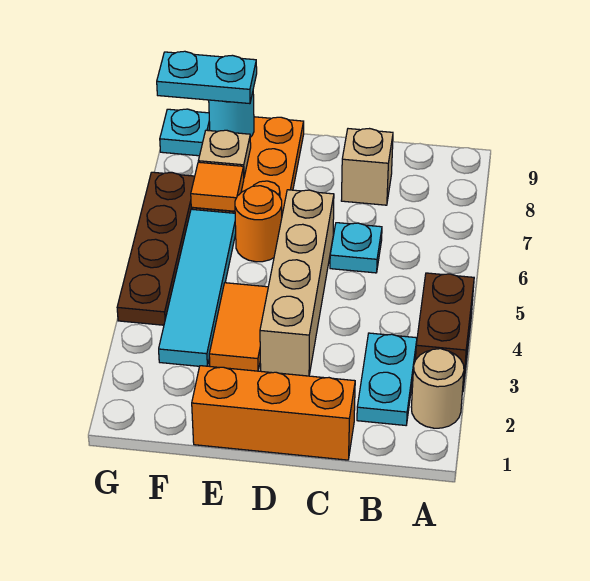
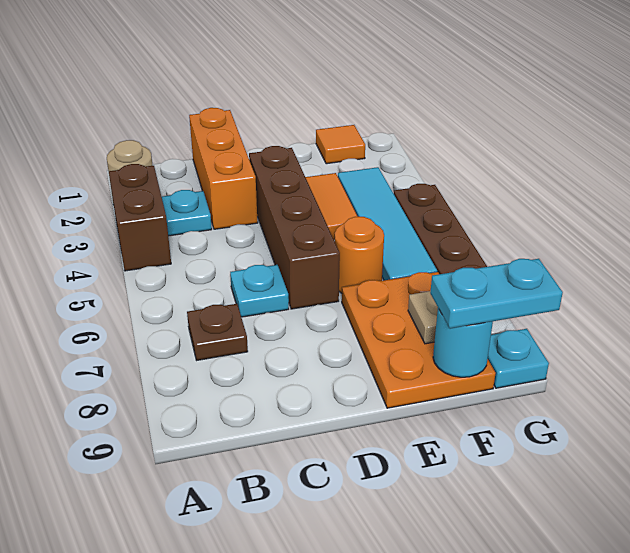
cyan plate B2:B3 level 1 -> cyan plate B3 level 1
none -> brown plate B7 level 1
orange brick C1:E1 level 1 -> orange brick C1:C3 level 1
tan brick C8 level 1 -> none
tan brick D3:D6 level 1 -> brown brick D3:D6 level 1
orange tile F7 level 2 -> orange tile F1 level 1

